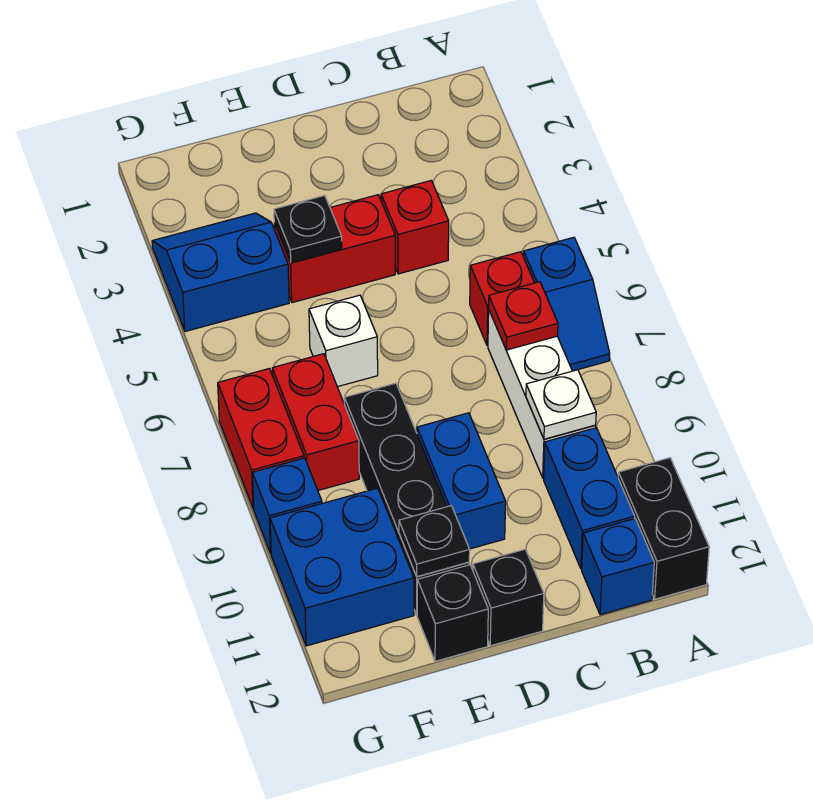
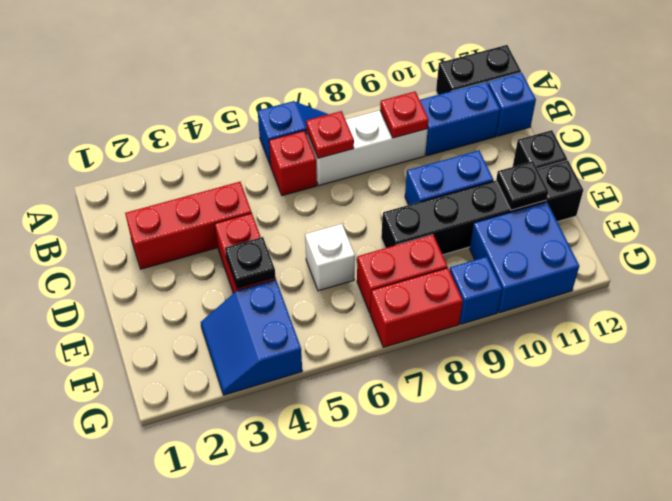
white plate B9 level 2 -> red plate B9 level 2
red brick C4 level 1 -> red brick C2:C4 level 1

